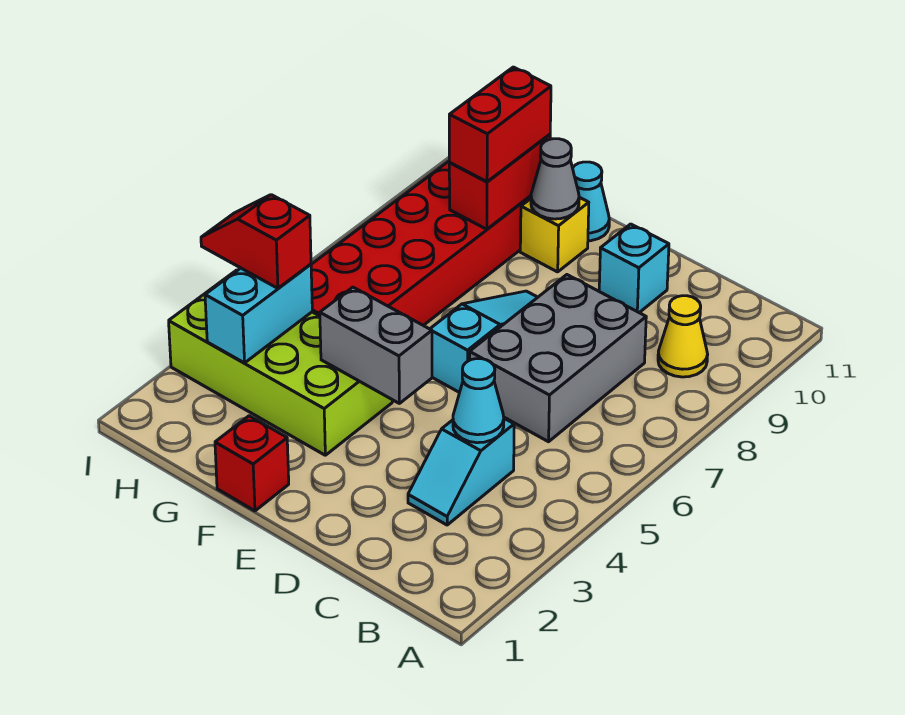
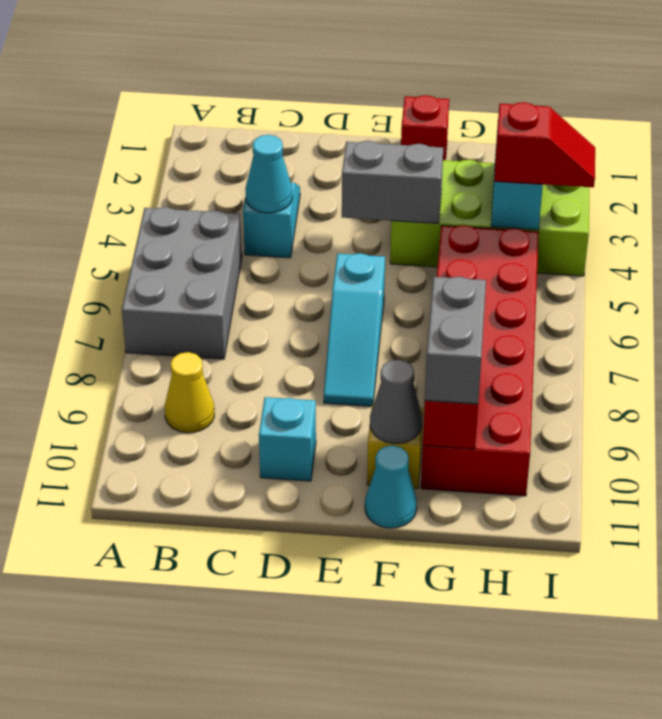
grey brick C6:D8 level 1 -> grey brick A5:B7 level 1
red brick G9:G10 level 3 -> grey brick G9:G10 level 3

